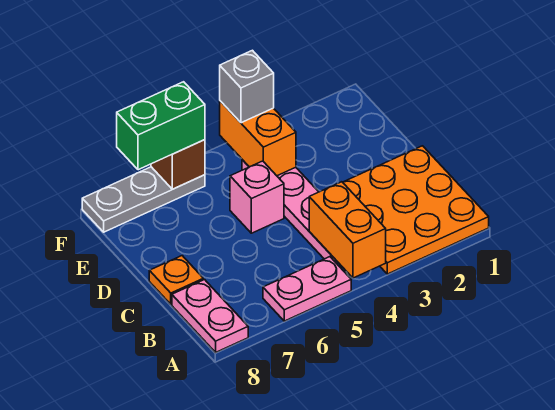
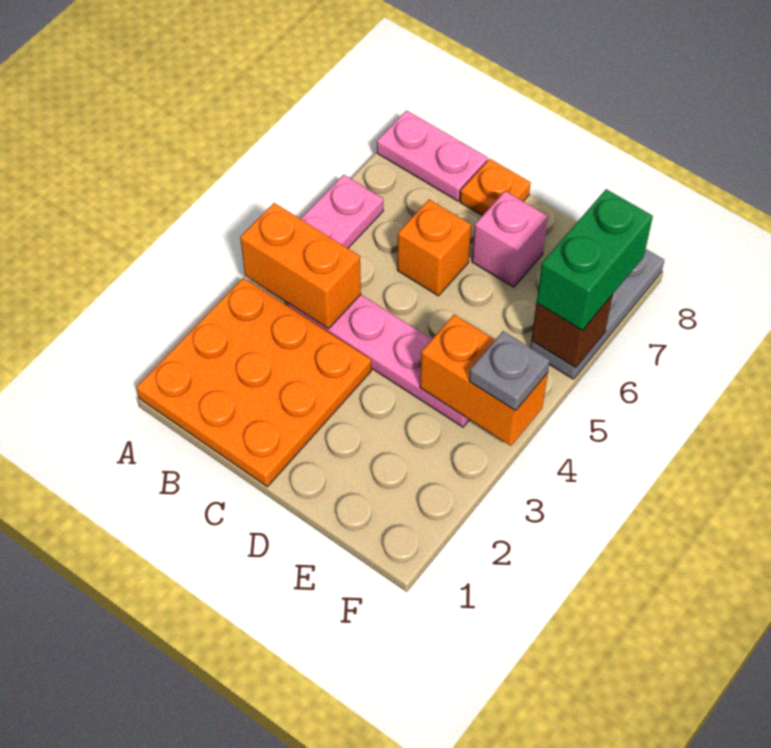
none -> orange brick C6 level 1
pink brick D5 level 1 -> pink brick D7 level 1
grey brick F4 level 3 -> grey plate F4 level 3

